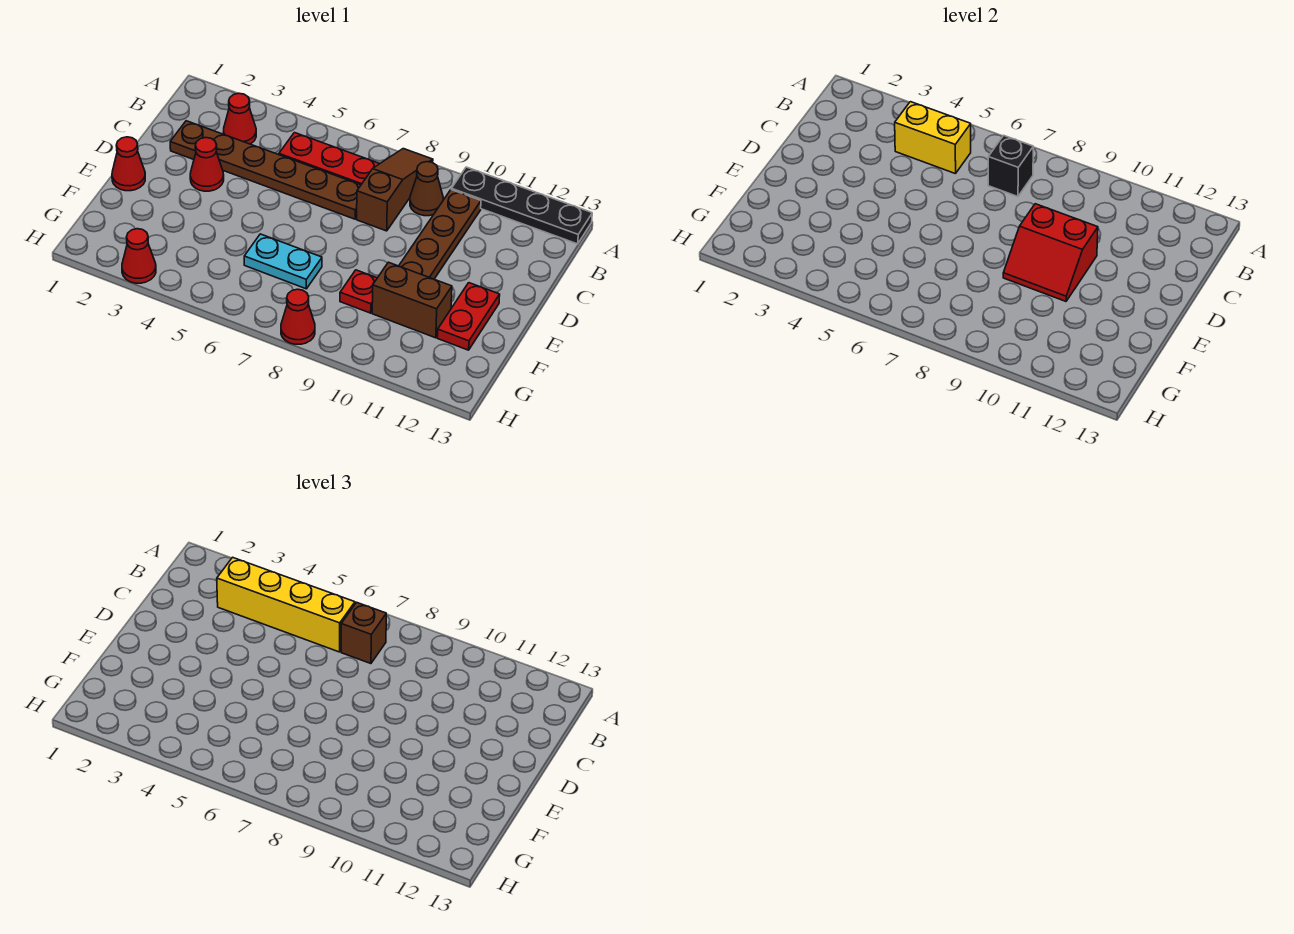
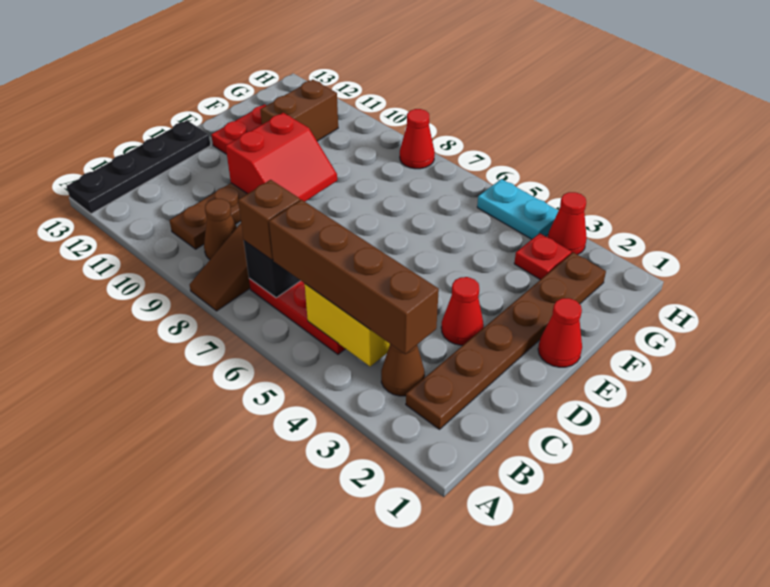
black plate A10:A13 level 1 -> black plate A13:D13 level 1
red cone B3 level 1 -> brown cone B3 level 1
yellow brick B3:B6 level 3 -> brown brick B3:B6 level 3
brown plate C2:C7 level 1 -> brown plate B2:G2 level 1
red slope D9:E10 level 2 top D -> red slope D9:E10 level 2 top 10
cyan plate F6:F7 level 1 -> cyan plate H4:H5 level 1
red plate F9 level 1 -> red plate G3 level 1
brown brick F10:F11 level 1 -> brown brick F11:G11 level 1

